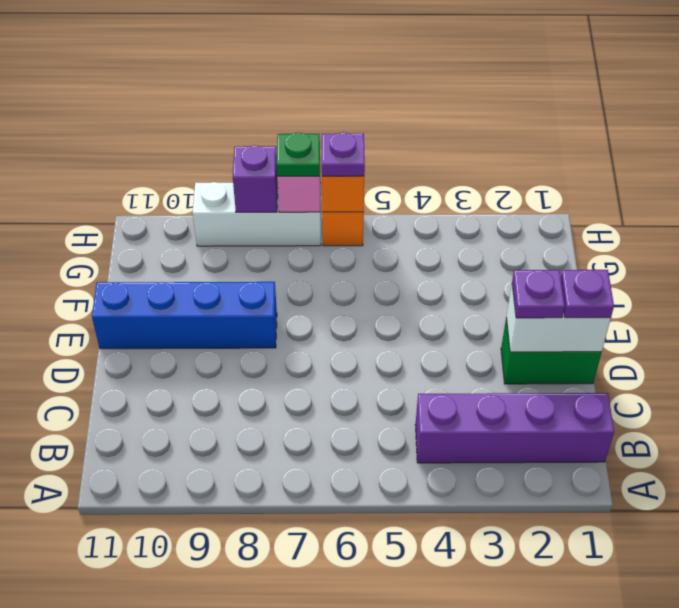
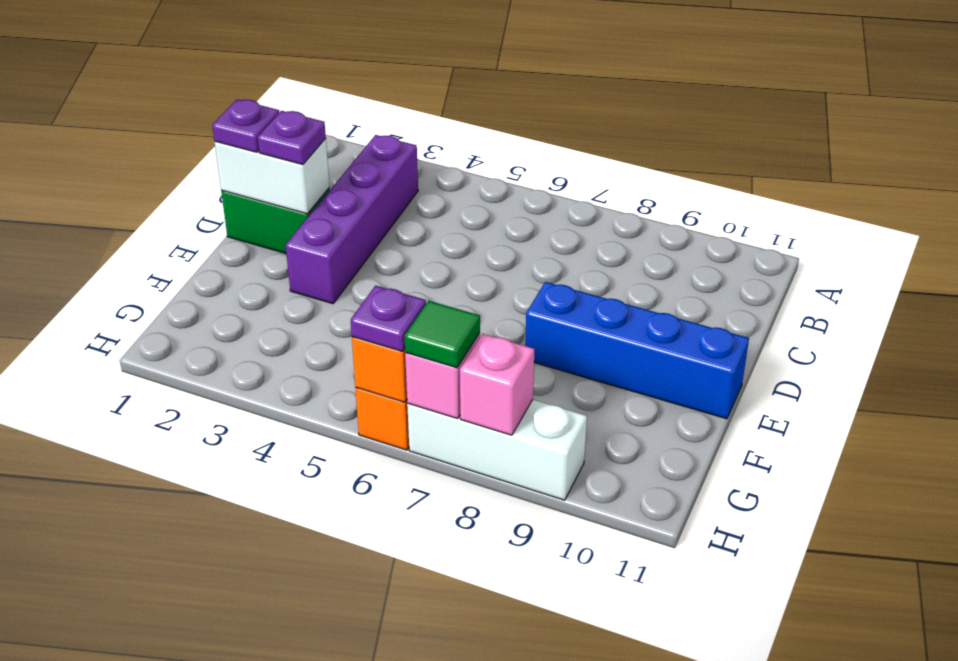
purple brick B1:B4 level 1 -> purple brick B3:E3 level 1
green plate H7 level 3 -> green tile H7 level 3
purple brick H8 level 2 -> pink brick H8 level 2

